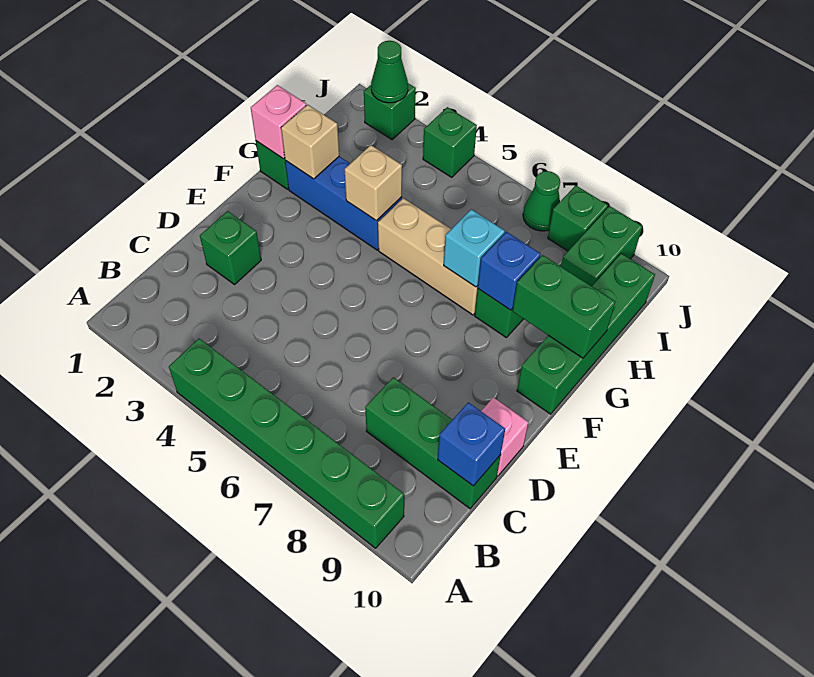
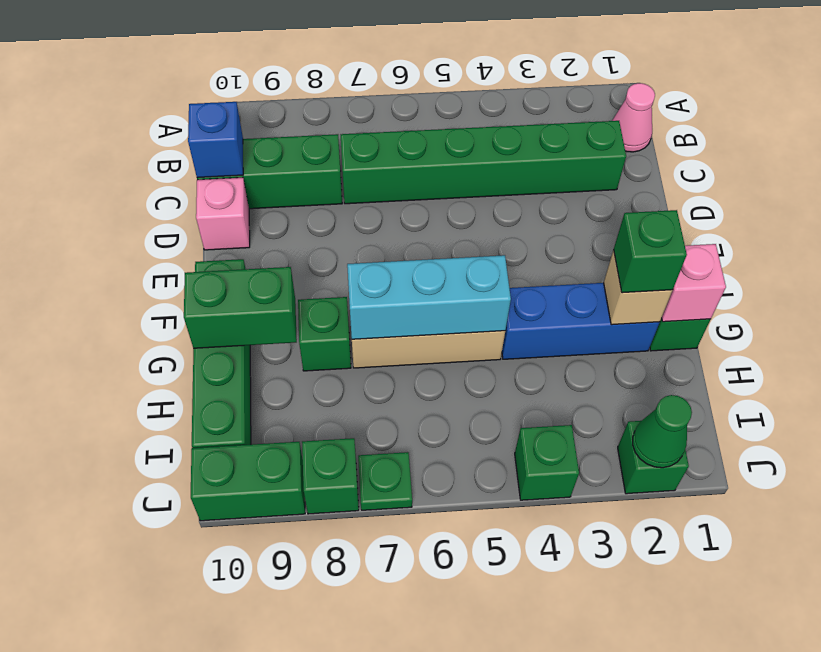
green brick A4:A9 level 1 -> green brick C2:C7 level 1
none -> pink cone B1 level 1
green brick D2 level 1 -> green brick G2 level 3
tan brick G4 level 2 -> none
cyan brick G7 level 2 -> cyan brick G5:G7 level 2
blue brick G8 level 2 -> none
green brick I9:J9 level 1 -> green brick J9:J10 level 1
green cone J7 level 1 -> green plate J7 level 1

